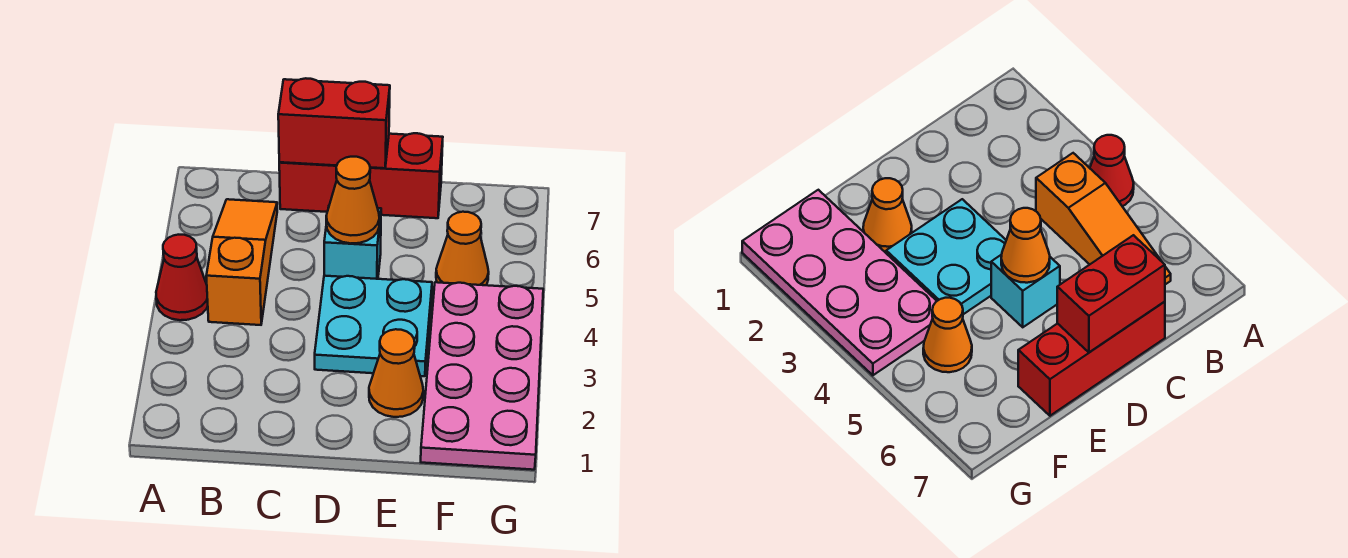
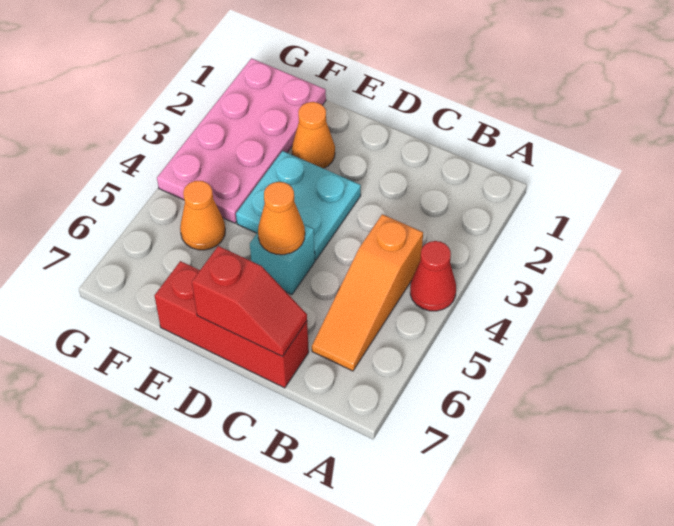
red brick C7:D7 level 2 -> red slope C7:D7 level 2 top D

